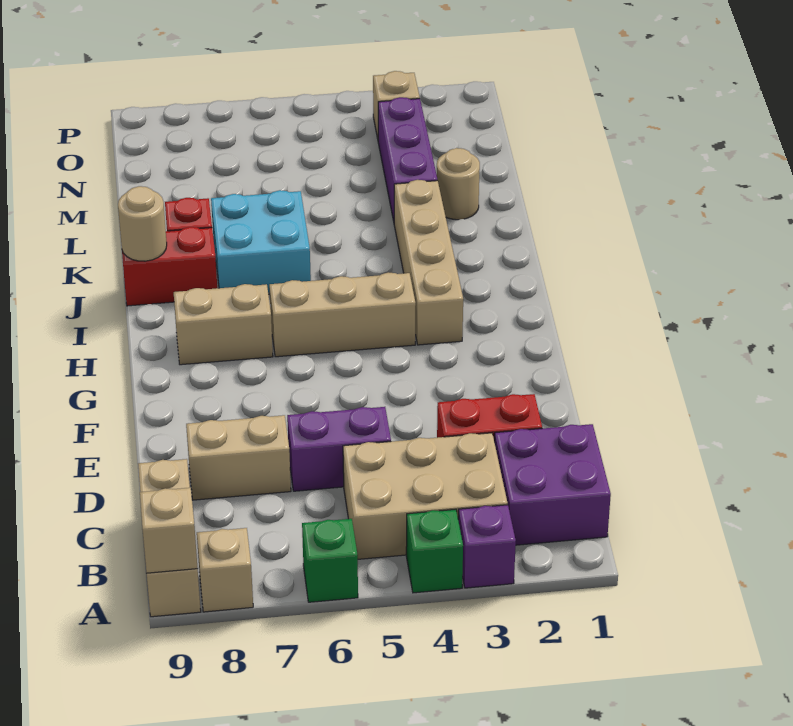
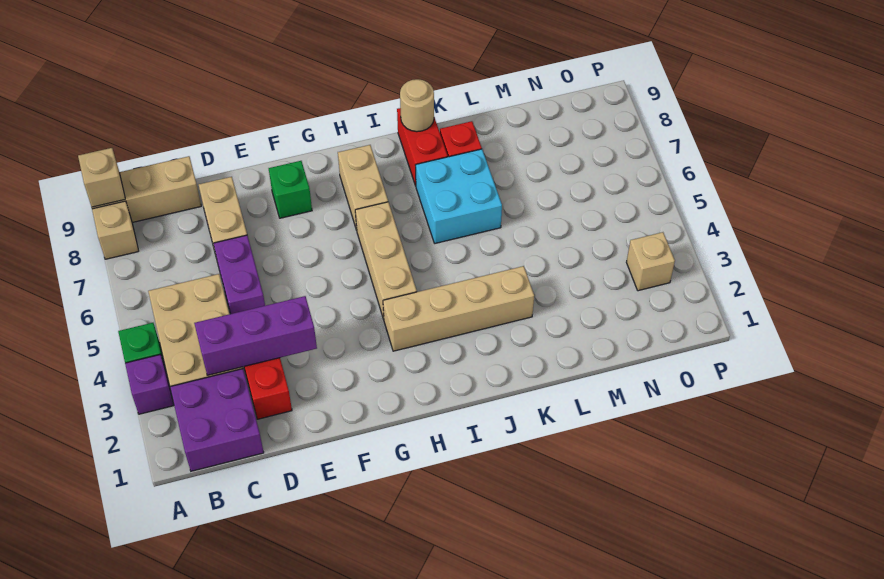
green brick A6 level 1 -> green brick F8 level 1
tan round brick L2 level 1 -> none
purple brick L3:N3 level 1 -> purple brick C3:E3 level 2

